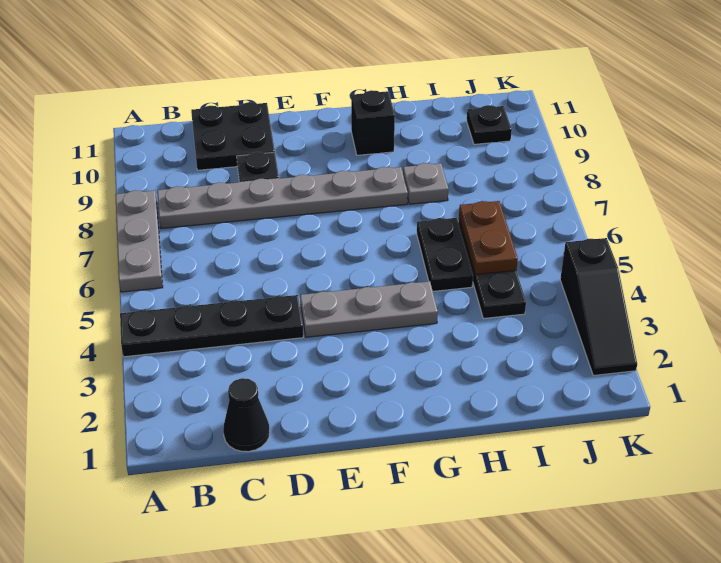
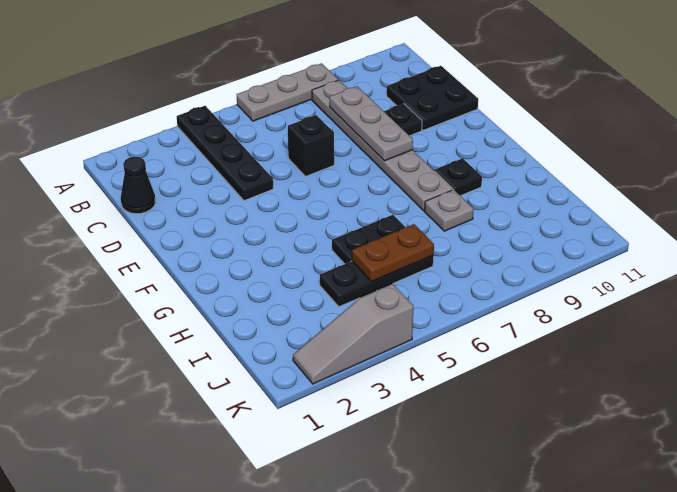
grey plate E4:G4 level 1 -> grey plate C8:E8 level 2
black brick G10 level 1 -> black brick D6 level 1
black plate J10 level 1 -> black plate G9 level 1
black slope K2:K4 level 1 top 4 -> grey slope K2:K4 level 1 top 4

